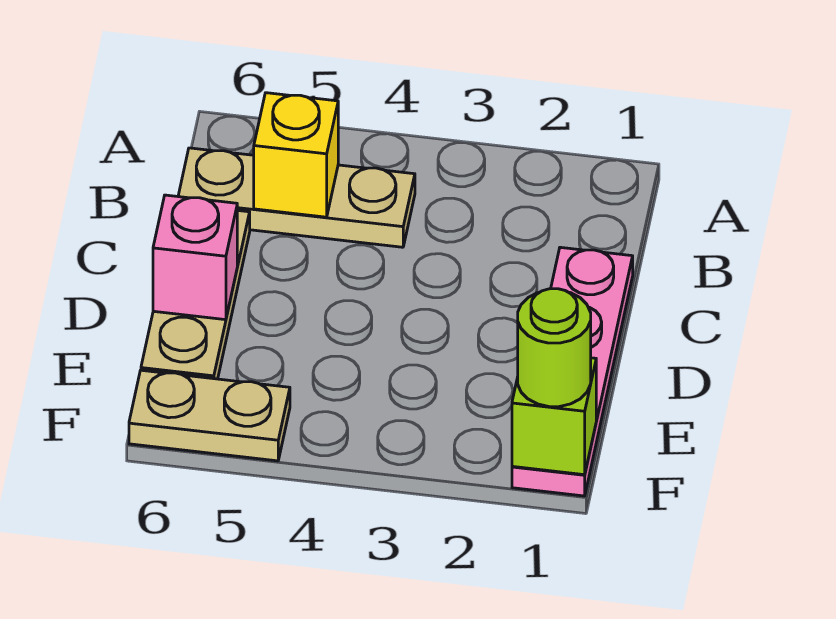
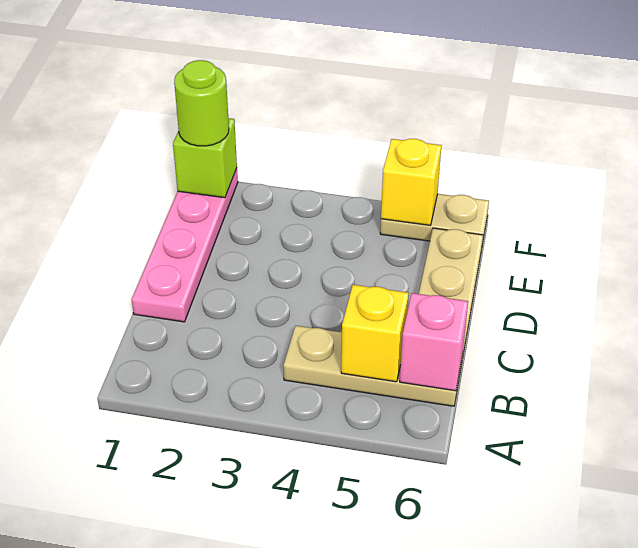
pink brick D6 level 2 -> pink brick B6 level 2
none -> yellow brick F5 level 2

